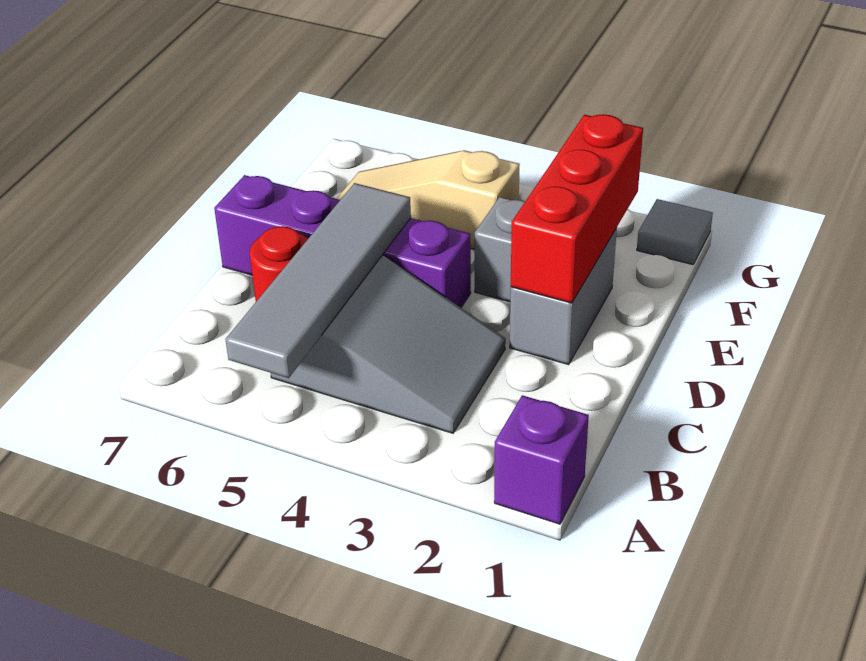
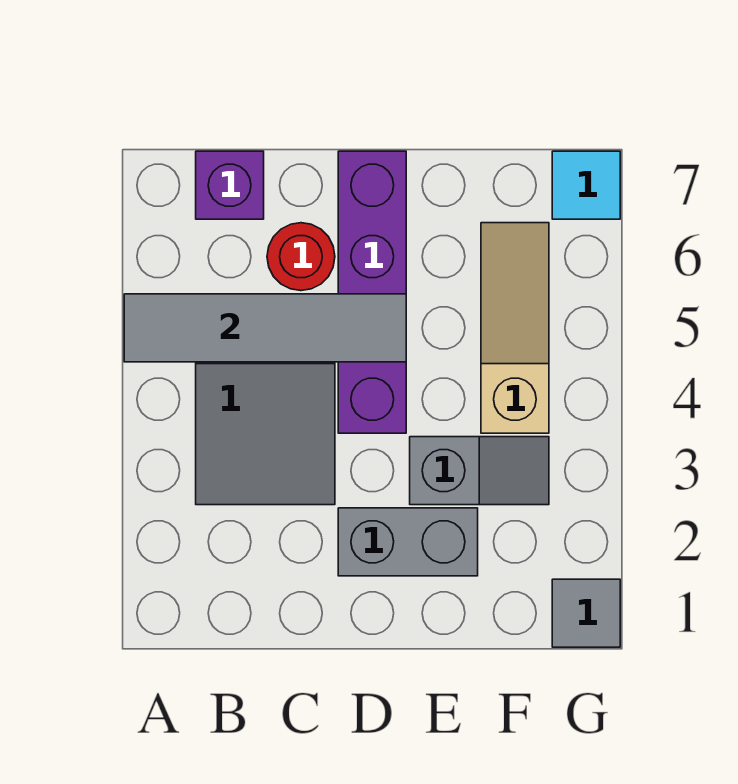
purple brick A1 level 1 -> purple brick B7 level 1
red brick D2:F2 level 2 -> none
none -> cyan tile G7 level 1

